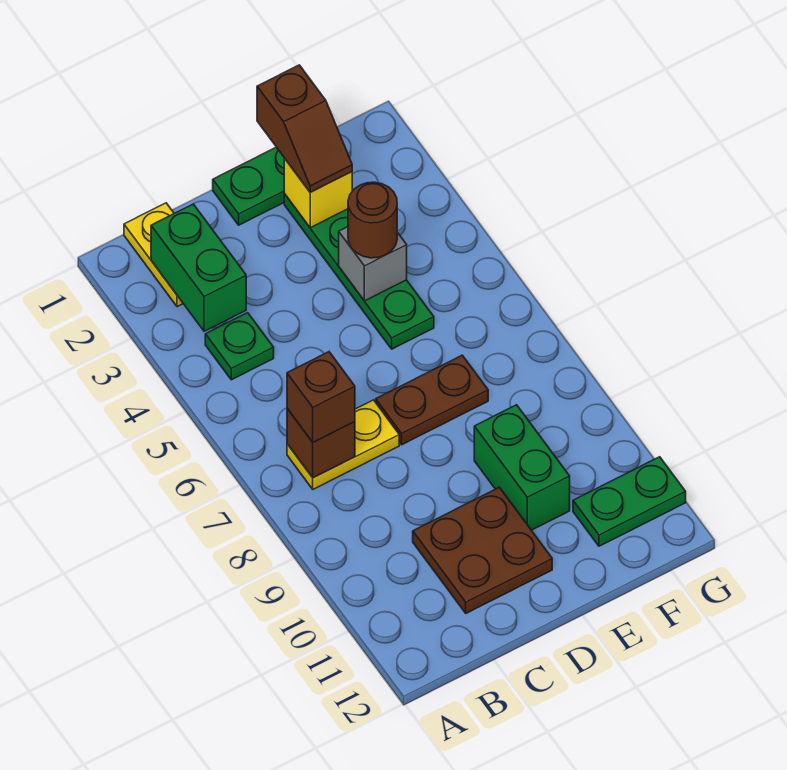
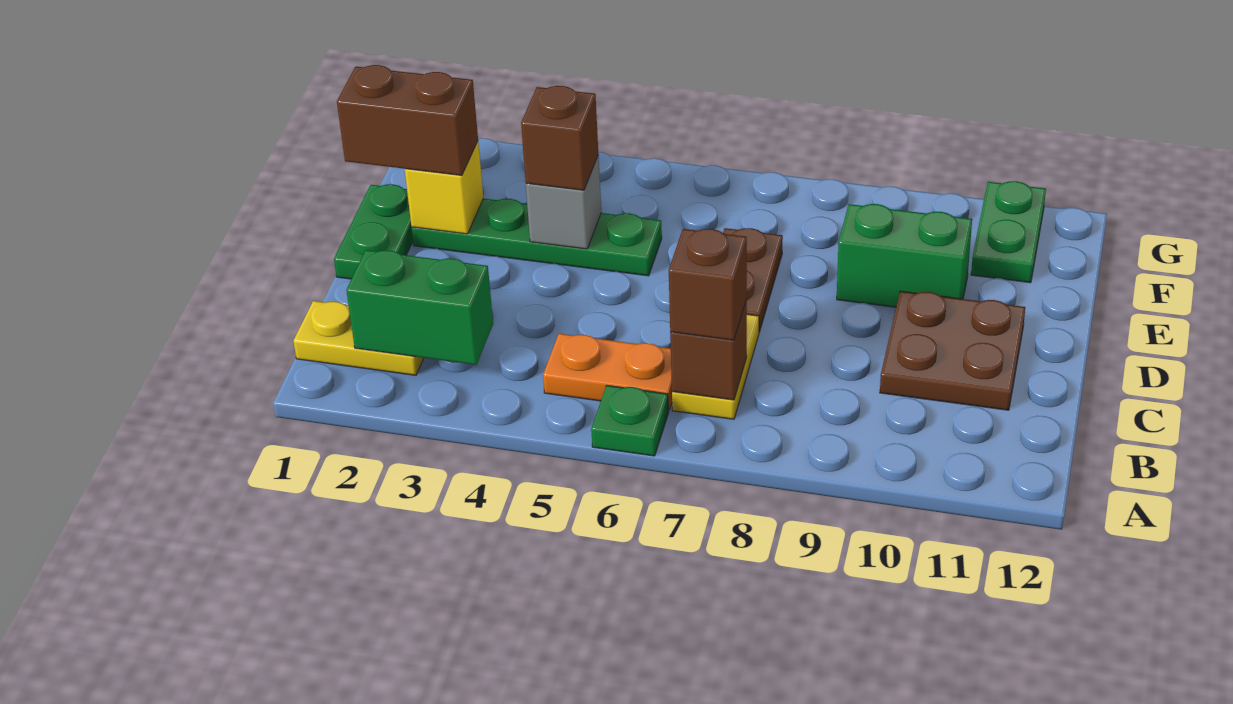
green plate B4 level 1 -> green plate A6 level 1
none -> orange plate B5:B6 level 1
brown slope E1:E2 level 3 top 1 -> brown brick E1:E2 level 3
brown round brick E4 level 3 -> brown brick E4 level 3

